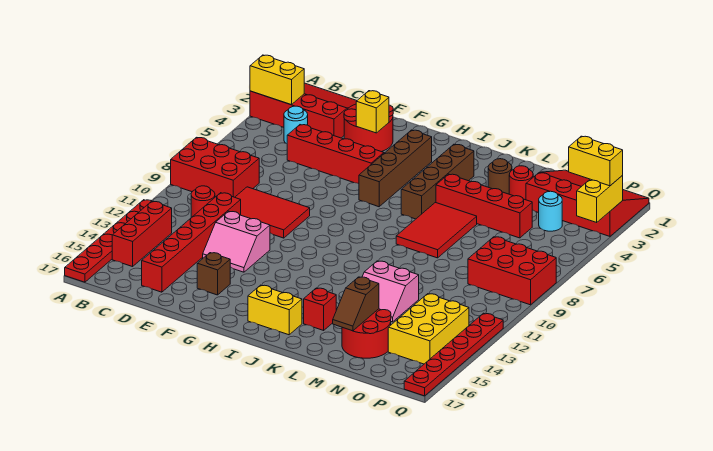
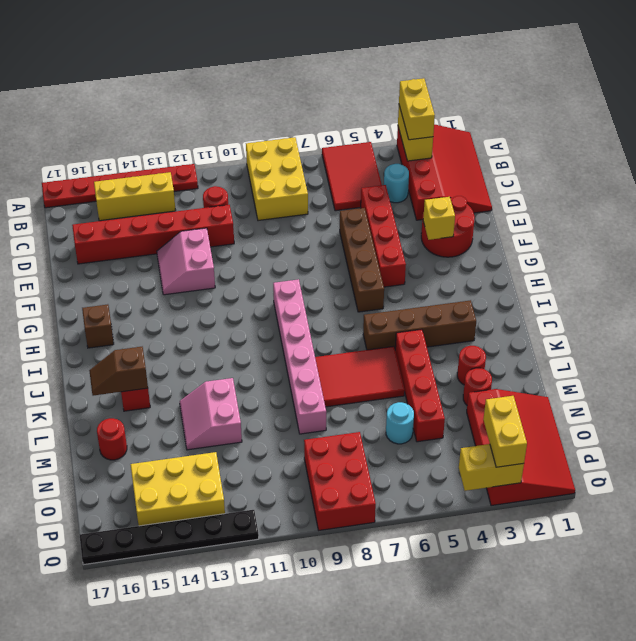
red brick A8:C9 level 1 -> yellow brick A8:C9 level 1
red brick B13:B15 level 1 -> yellow brick B13:B15 level 1
red tile D9:F10 level 1 -> red tile A5:C6 level 1
brown brick F15 level 1 -> brown brick H16 level 1
brown brick H3:H6 level 1 -> brown brick E6:H6 level 1
none -> pink brick H9:M9 level 1
yellow brick I16:J16 level 1 -> yellow brick A3:B3 level 3
brown round brick L3 level 1 -> red round brick L3 level 1
red round brick M15:N16 level 1 -> red round brick M16 level 1
brown slope M15:M16 level 2 top 15 -> brown slope K15:K16 level 2 top 15
cyan round brick O4 level 1 -> cyan round brick N6 level 1
red plate Q12:Q17 level 1 -> black plate Q12:Q17 level 1

